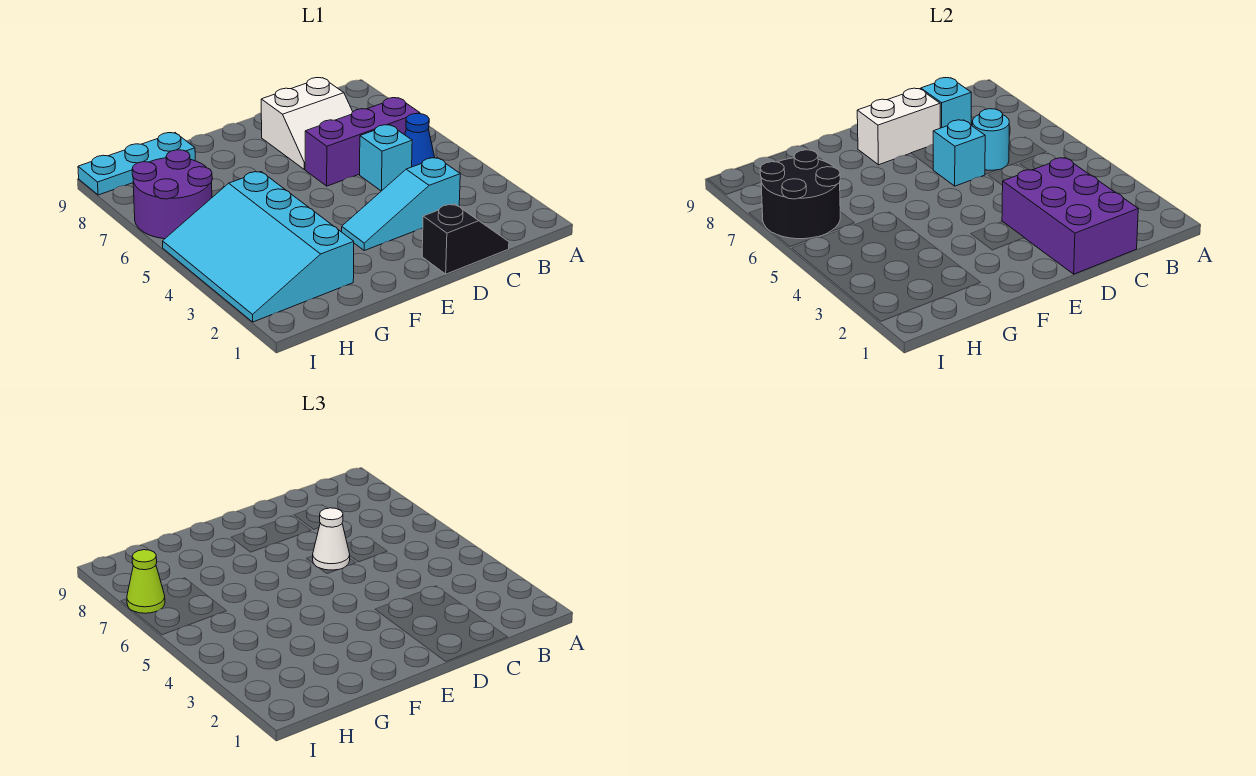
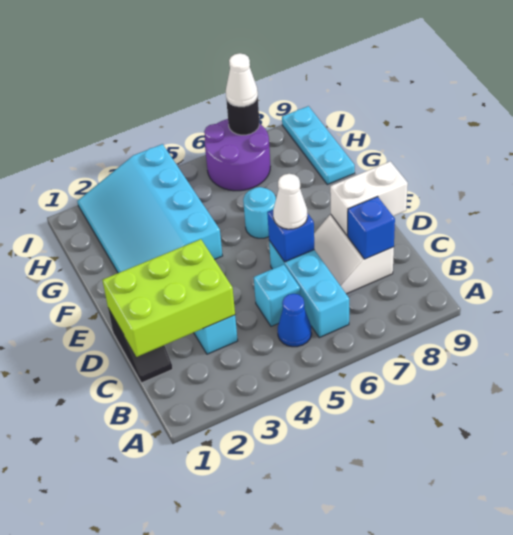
purple brick B6:D6 level 1 -> cyan brick B6:D6 level 1
purple brick C1:D3 level 2 -> lime brick C1:D3 level 2
cyan round brick C6 level 2 -> cyan round brick F6 level 1
cyan brick C8 level 2 -> blue brick C8 level 2
cyan brick D6 level 2 -> blue brick D6 level 2
white brick D8:E8 level 2 -> white brick D8:D9 level 2
cyan slope G2:I5 level 1 top G -> cyan slope F2:I4 level 1 top 4
black round brick H6:I7 level 2 -> black round brick I7 level 2
lime cone I7 level 3 -> white cone I7 level 3

